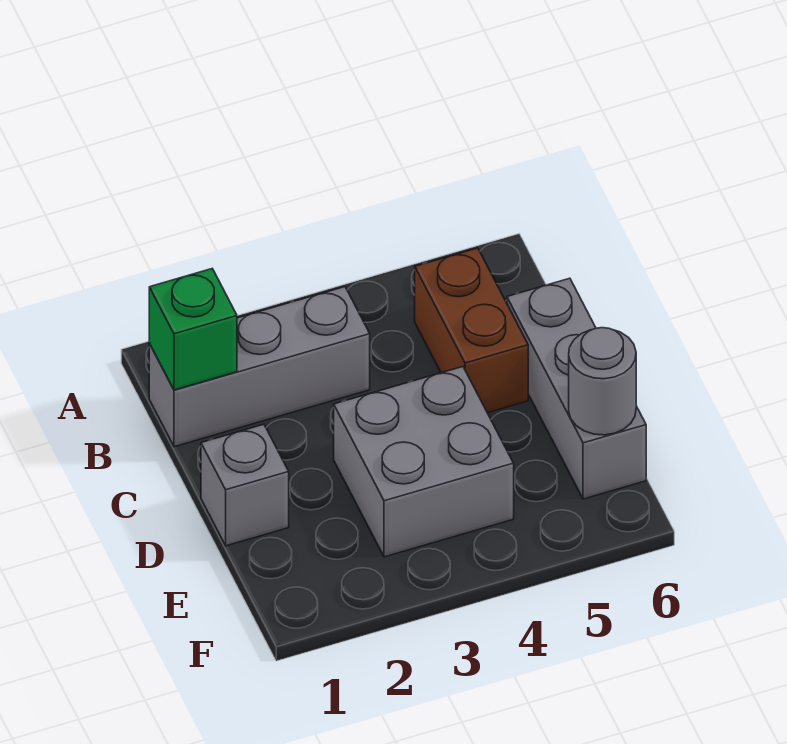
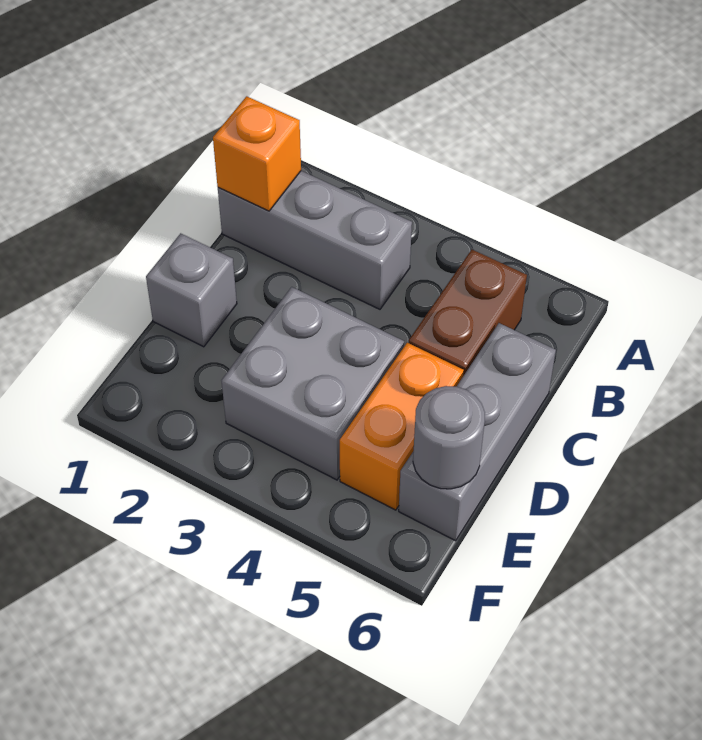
green brick B1 level 2 -> orange brick B1 level 2
none -> orange brick D5:E5 level 1

